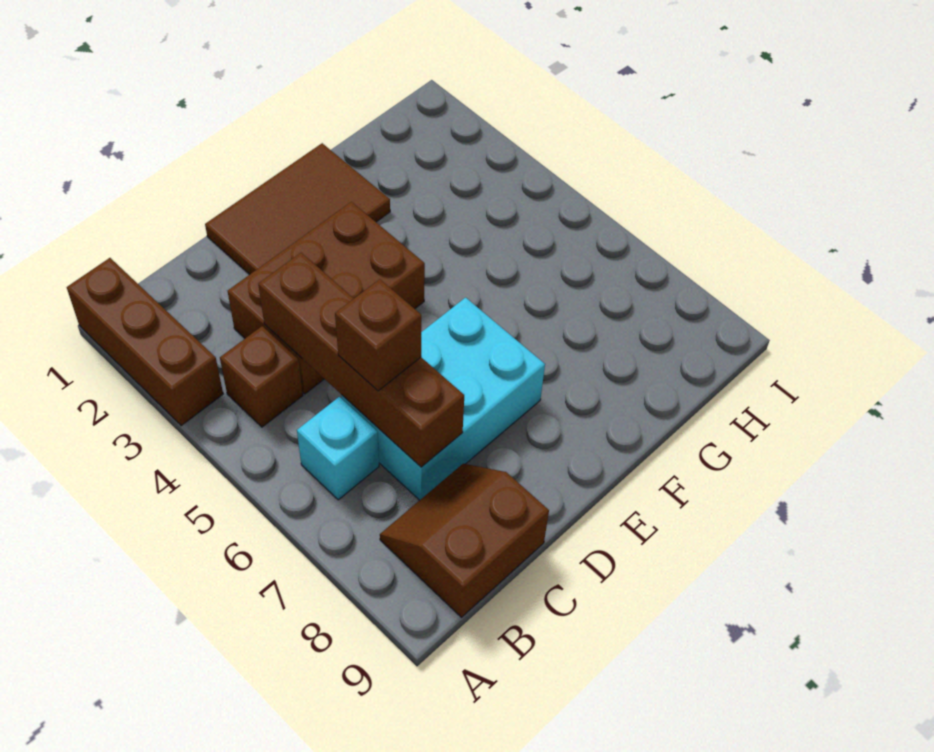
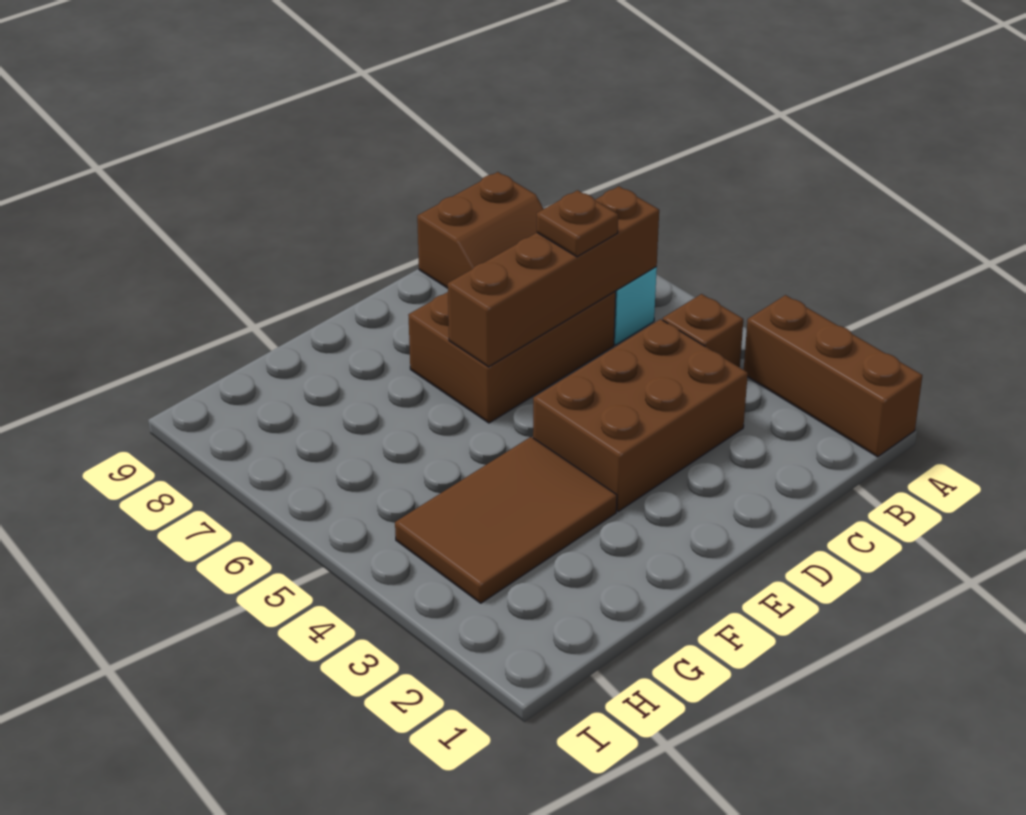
brown brick C4:C7 level 2 -> brown brick B6:E6 level 2
cyan brick C6:E7 level 1 -> brown brick C6:E7 level 1
brown brick C6 level 3 -> brown plate C6 level 3
brown tile D1:F2 level 1 -> brown tile F3:H4 level 1

